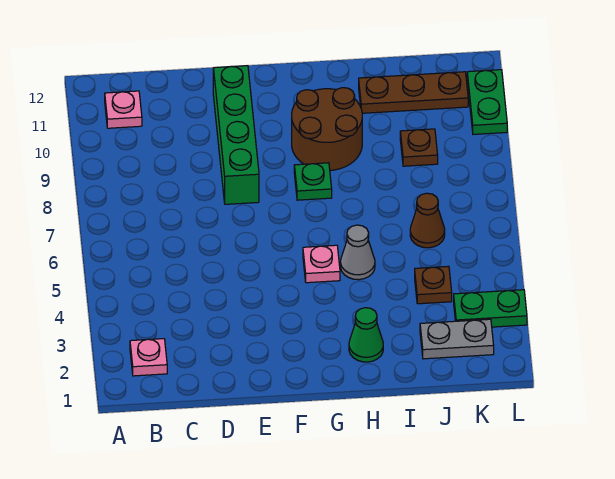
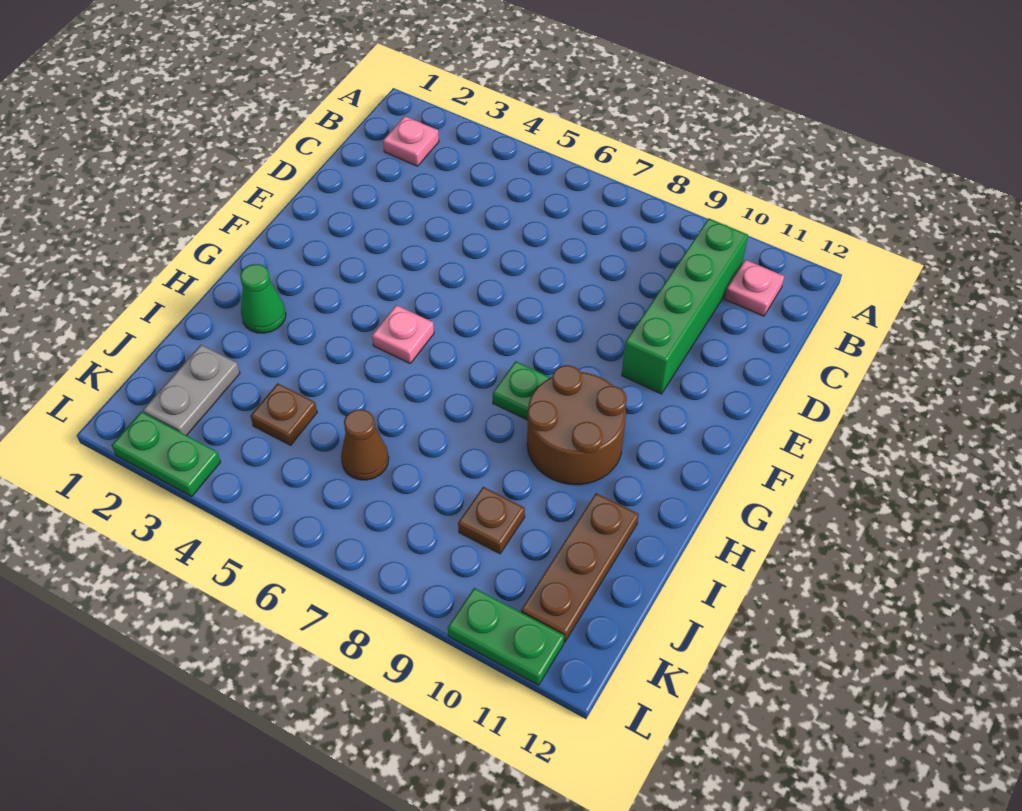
green brick E8:E11 level 1 -> green brick B10:E10 level 1
grey cone H5 level 1 -> none
green plate K3:L3 level 1 -> green plate L2:L3 level 1

